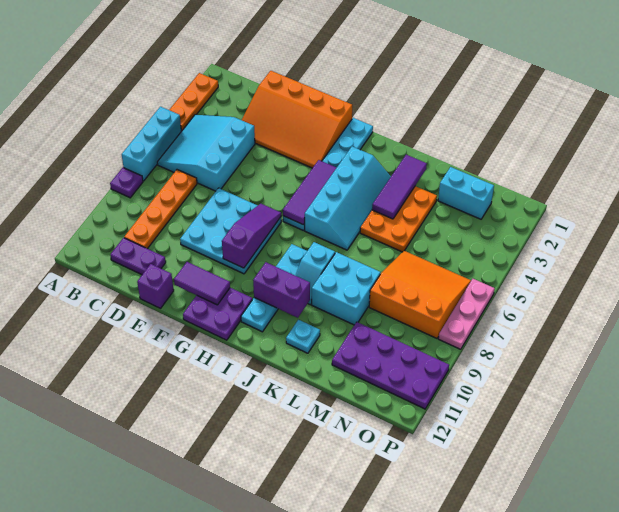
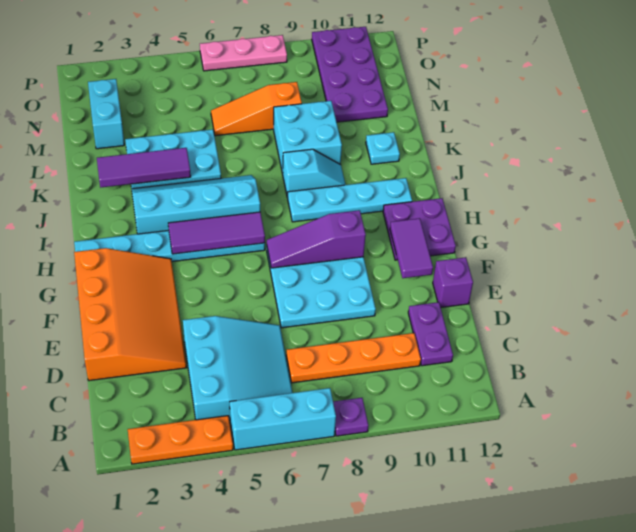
cyan slope B4:D6 level 1 top D -> cyan slope B4:D6 level 1 top 4
purple brick I10:J10 level 2 -> none
orange plate K3:L5 level 1 -> cyan plate K3:L5 level 1
orange slope M6:O8 level 1 top 8 -> orange slope M6:M8 level 1 top 8

